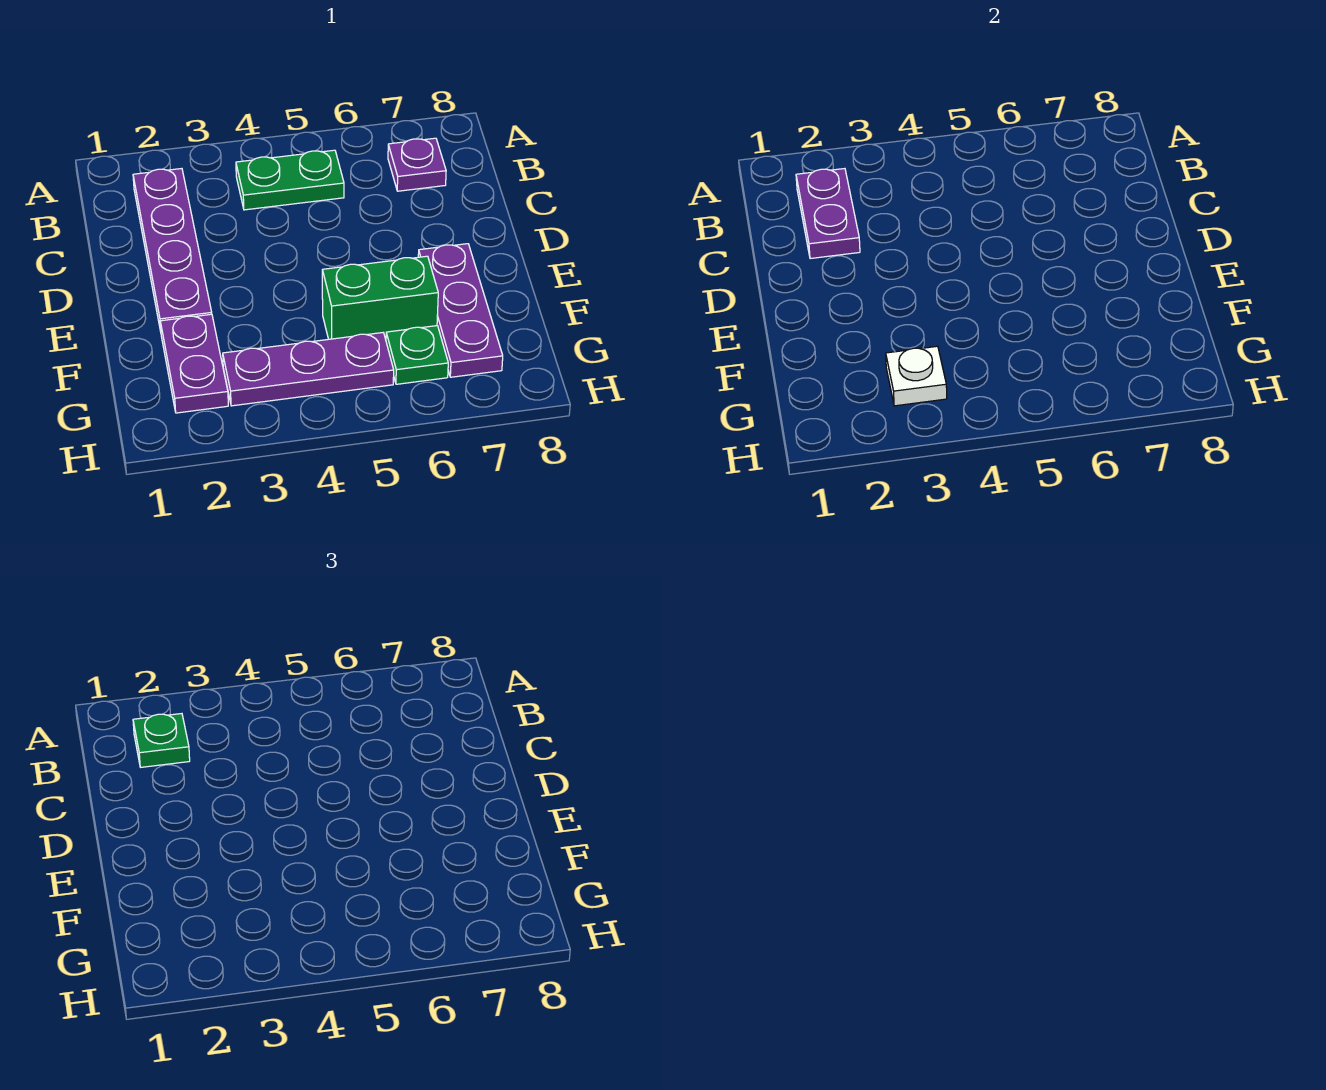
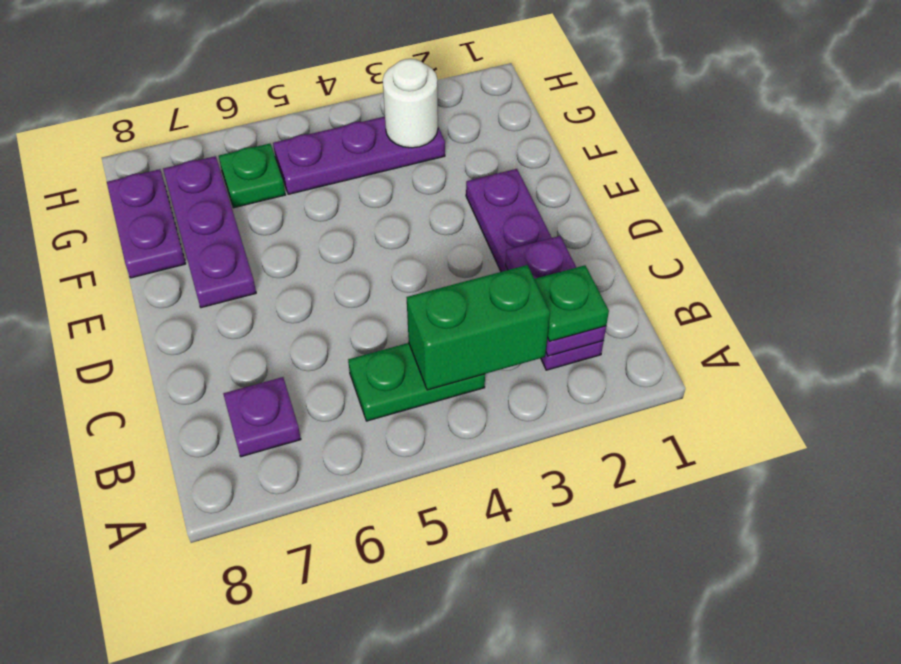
purple plate F2:G2 level 1 -> purple plate F8:G8 level 1
green brick F5:F6 level 1 -> green brick B3:B4 level 2
white plate G3 level 2 -> white round brick G3 level 2

